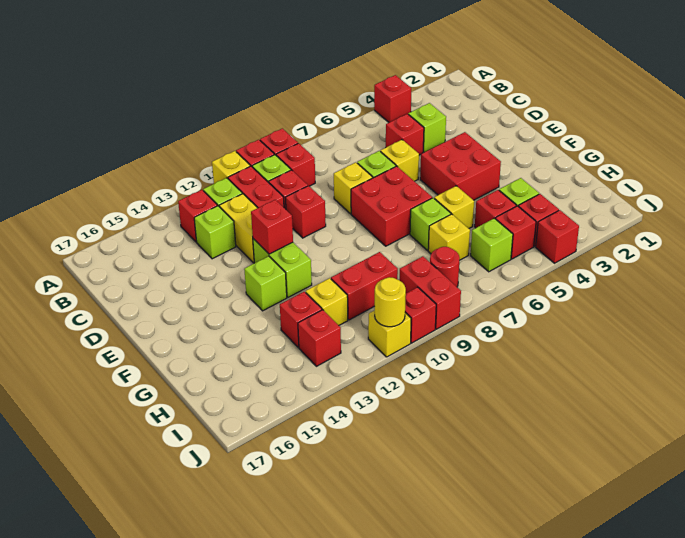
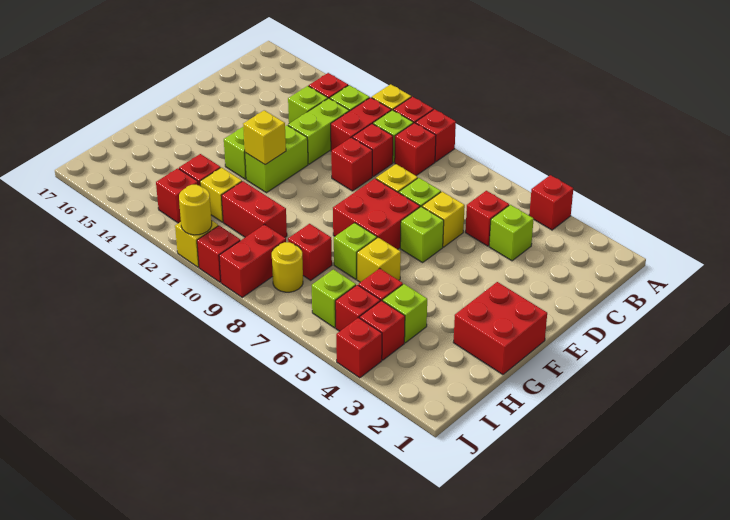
yellow brick C12:D12 level 1 -> lime brick C12:D12 level 1
red brick E4:F5 level 1 -> red brick F1:G2 level 1
none -> lime brick E6 level 1
red brick E12 level 2 -> red brick H8 level 1
yellow brick H7 level 1 -> yellow brick F12 level 2
red round brick I8 level 1 -> yellow round brick I8 level 1

